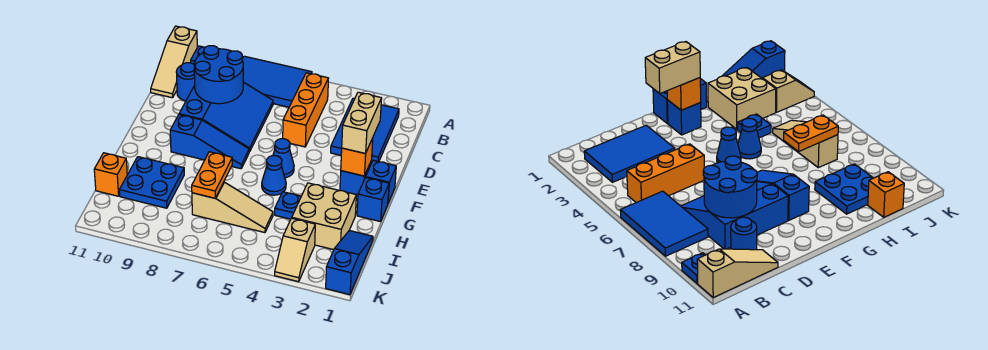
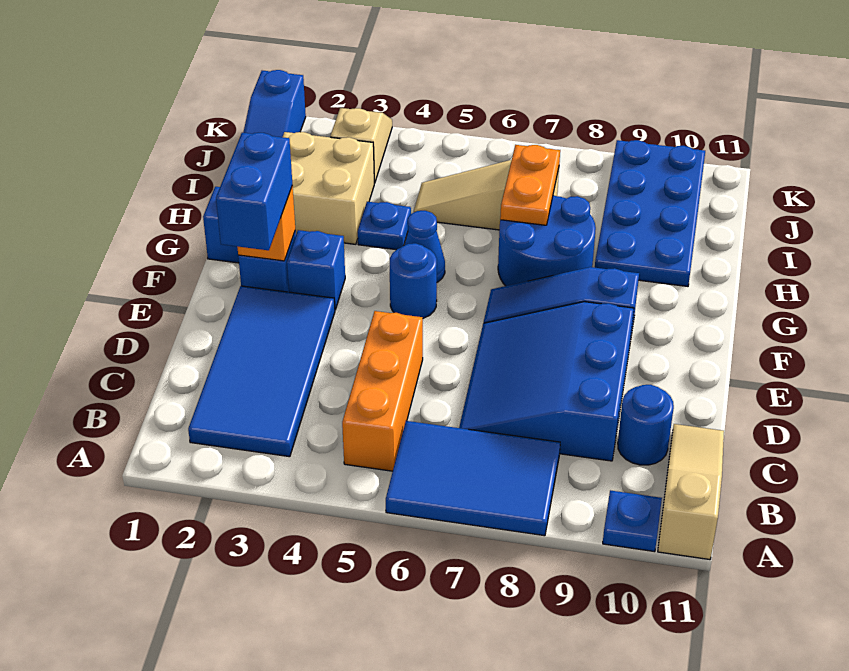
blue tile B2:D3 level 1 -> blue tile B2:E3 level 1
blue round brick C8:D9 level 2 -> blue round brick G7:H8 level 1
tan brick E2:F2 level 3 -> blue brick E2:F2 level 3
blue brick F1 level 1 -> blue brick F3 level 1
blue cone F5 level 1 -> blue round brick F5 level 1
blue plate H9:I10 level 1 -> blue plate H9:K10 level 1
orange brick I11 level 1 -> none

